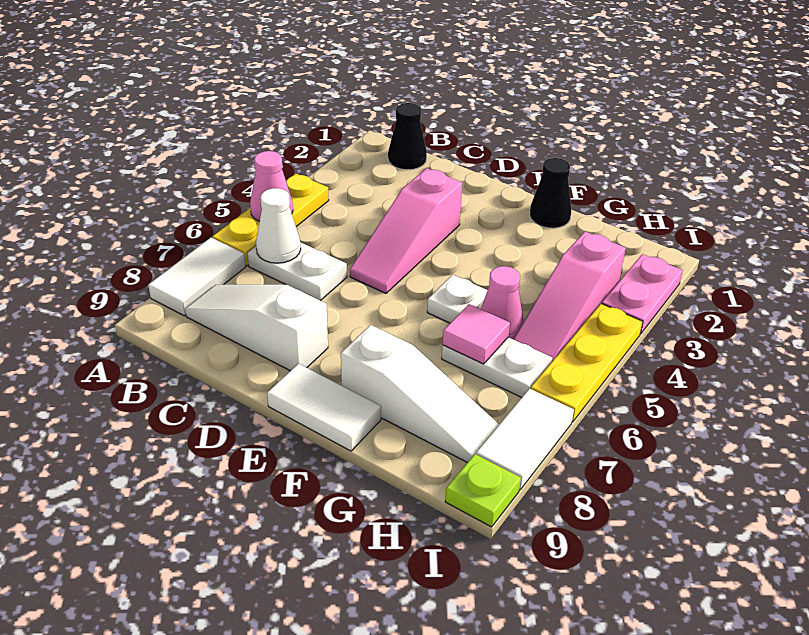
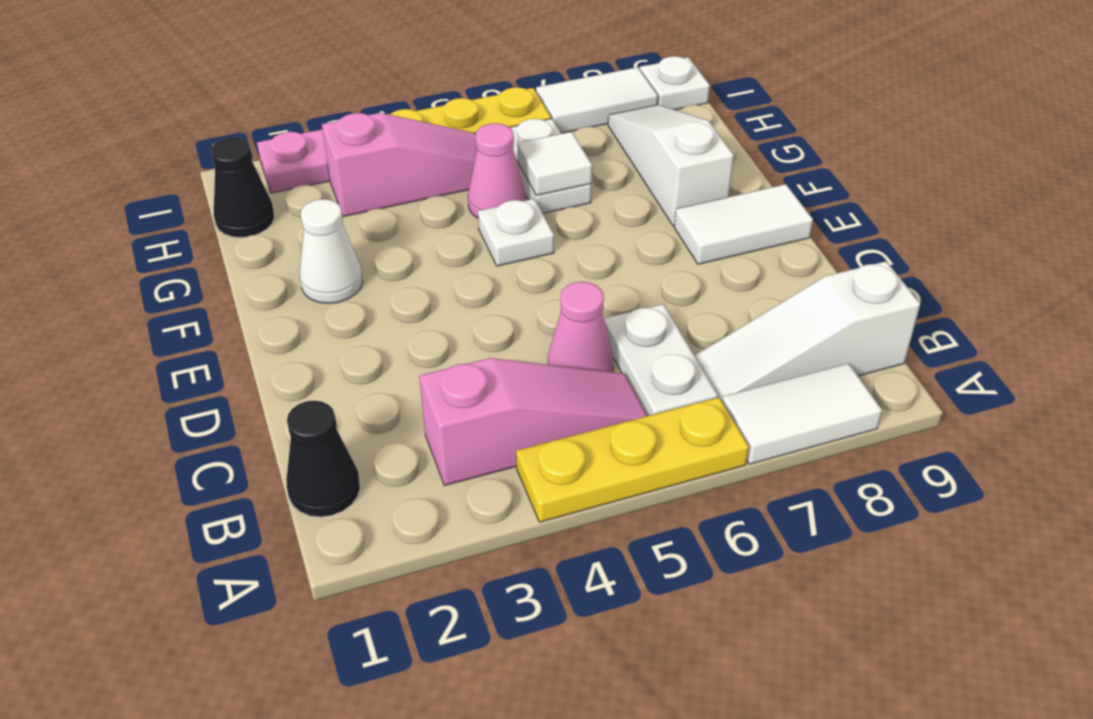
pink cone A5 level 2 -> pink cone C5 level 1
white cone B6 level 2 -> white cone F2 level 1
white slope B8:D8 level 1 top D -> white slope B7:B9 level 1 top 9
pink slope D3:D5 level 1 top 3 -> pink slope B3:B5 level 1 top 3
white tile E9:F9 level 1 -> white tile E8:E9 level 1
black cone F1 level 1 -> black cone H1 level 1
pink tile G6 level 2 -> white tile G6 level 2
lime plate I9 level 1 -> white plate I9 level 1

